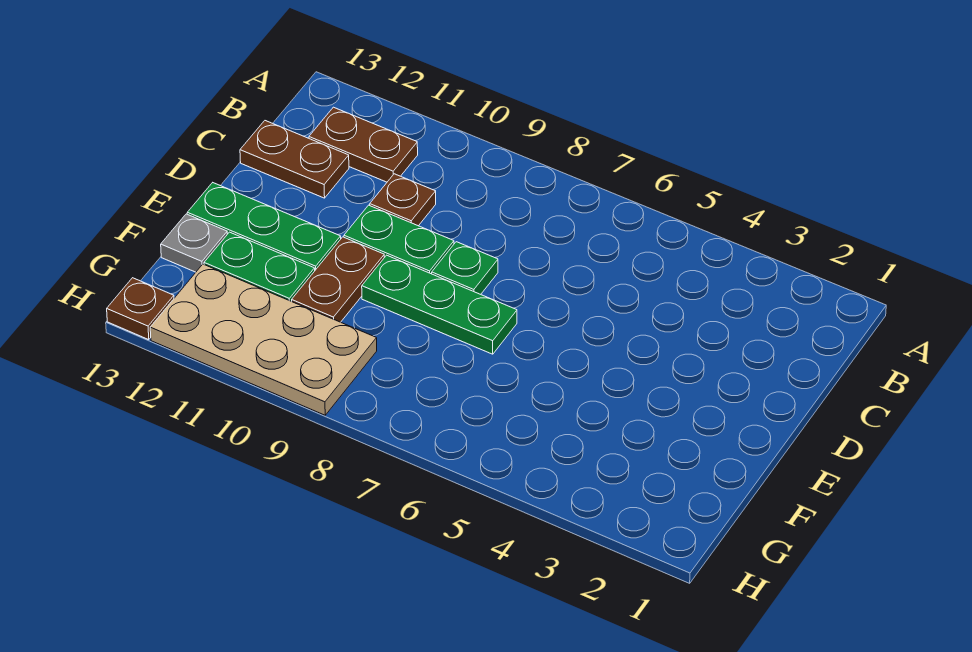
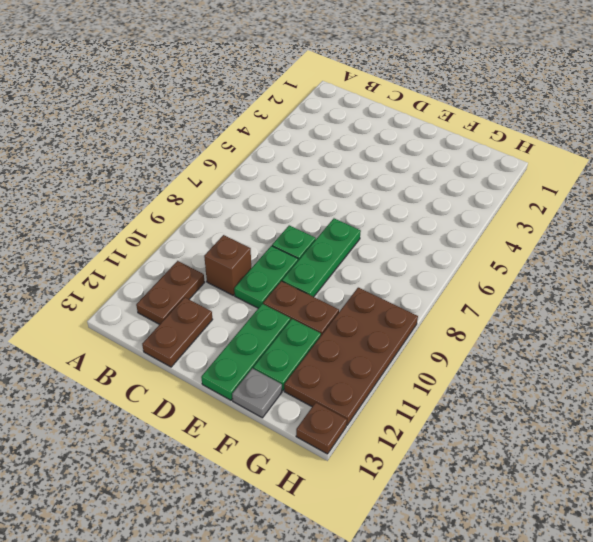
brown plate C10 level 1 -> brown brick C10 level 1
tan plate G9:H12 level 1 -> brown plate G9:H12 level 1

